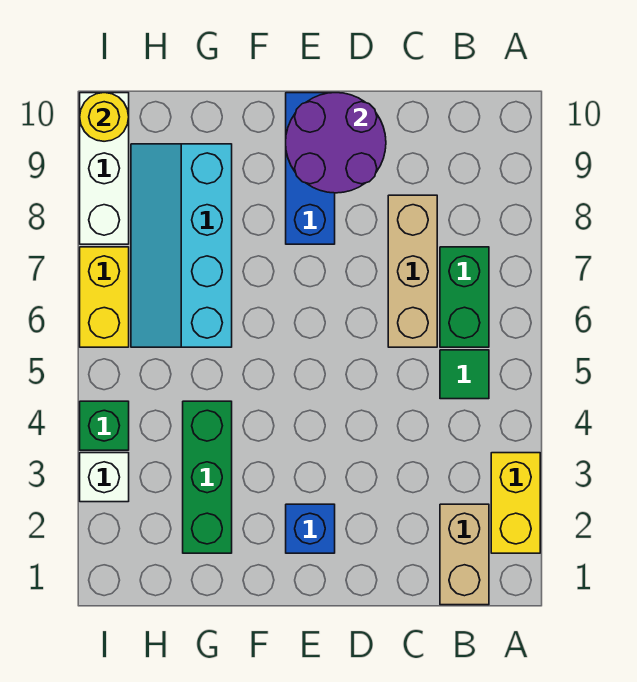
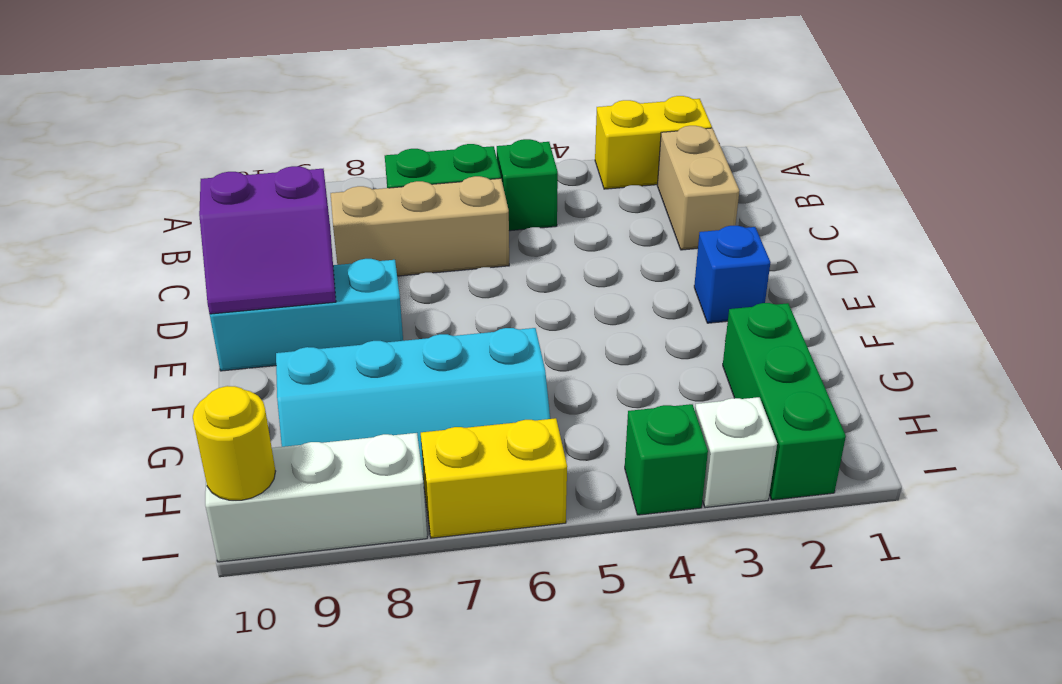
tan brick B1:B2 level 1 -> tan brick B2:C2 level 1
green tile B5 level 1 -> green brick B5 level 1
purple round brick D9:E10 level 2 -> purple slope D9:E10 level 2 top D
blue brick E8:E10 level 1 -> cyan brick E8:E10 level 1
green brick G2:G4 level 1 -> green brick G2:I2 level 1

